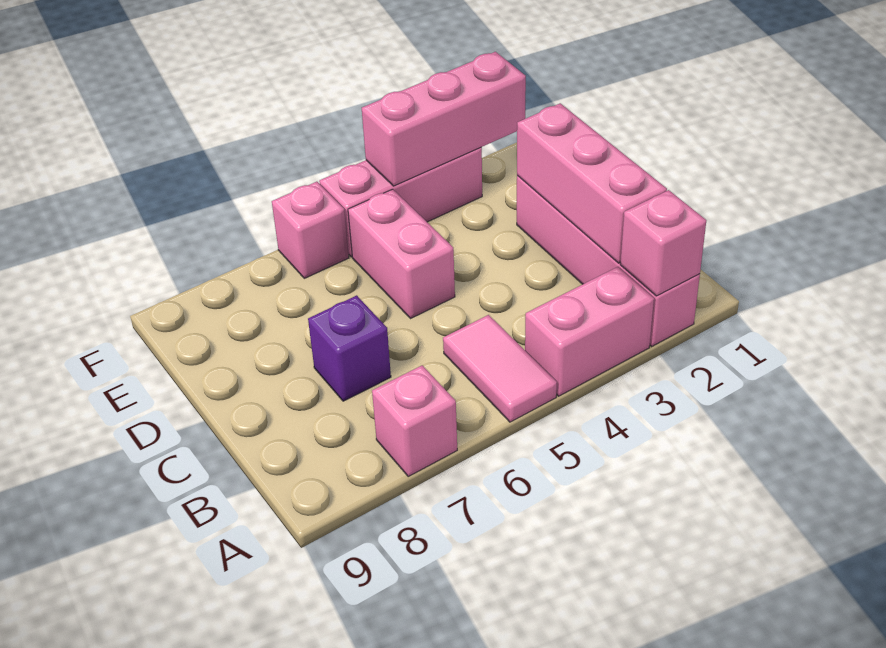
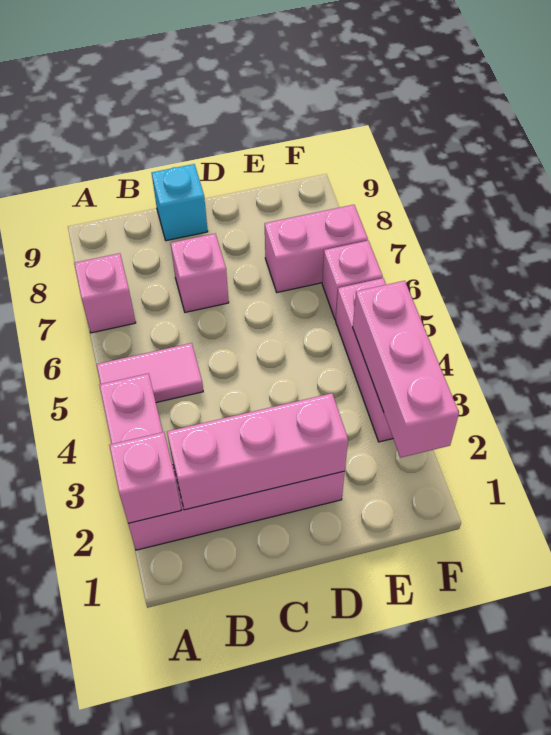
purple brick C7 level 1 -> pink brick C7 level 1
none -> cyan brick C9 level 1
pink brick D5:E5 level 1 -> pink brick E7:F7 level 1

